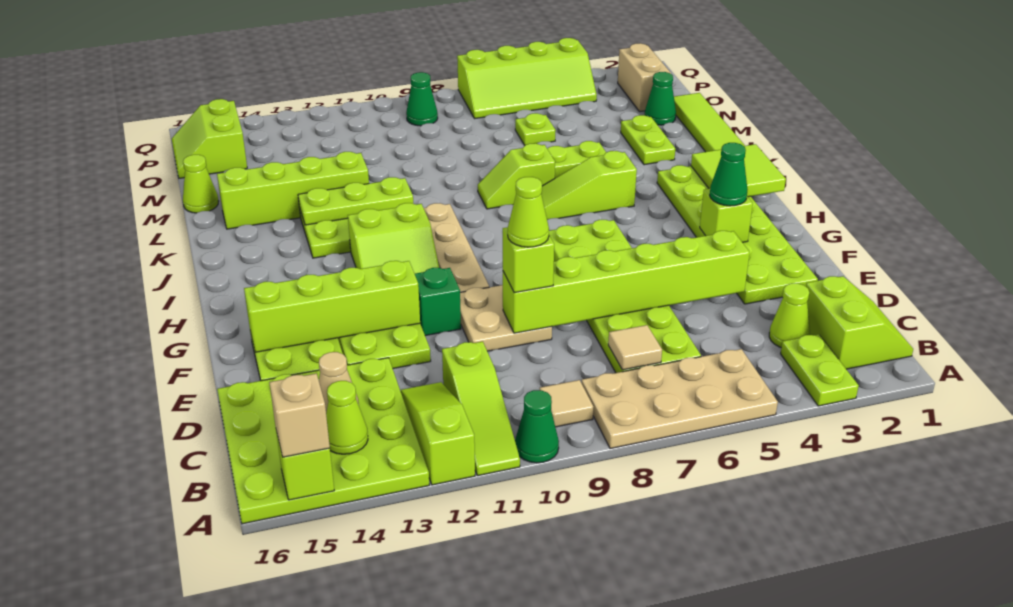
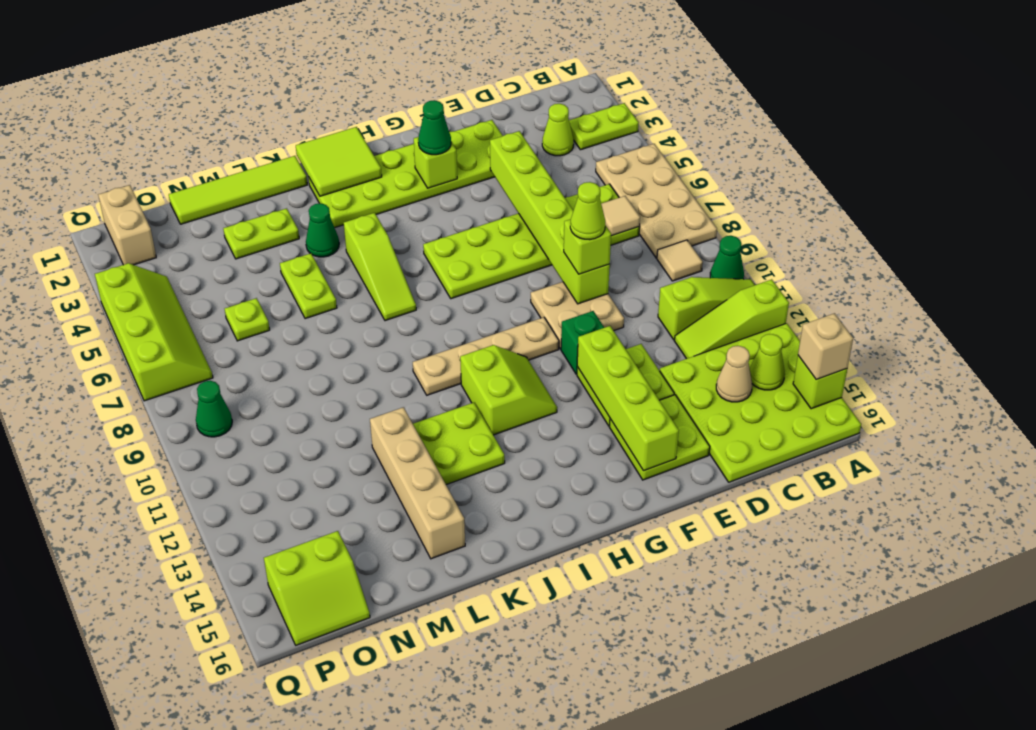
lime slope B1:C2 level 1 top 2 -> none
lime slope K7:K8 level 1 top 7 -> none
lime plate K11:K13 level 2 -> none
lime brick L12:L15 level 1 -> tan brick L12:L15 level 1
lime cone M16 level 1 -> none
green cone N2 level 1 -> green cone K4 level 1
tan brick O2:P2 level 1 -> tan brick P1:P2 level 1

